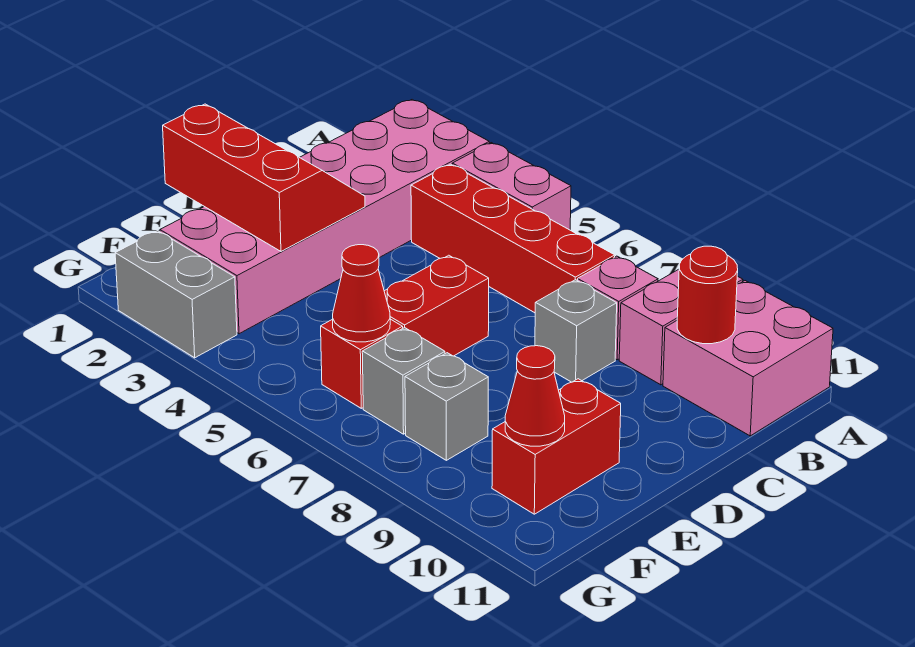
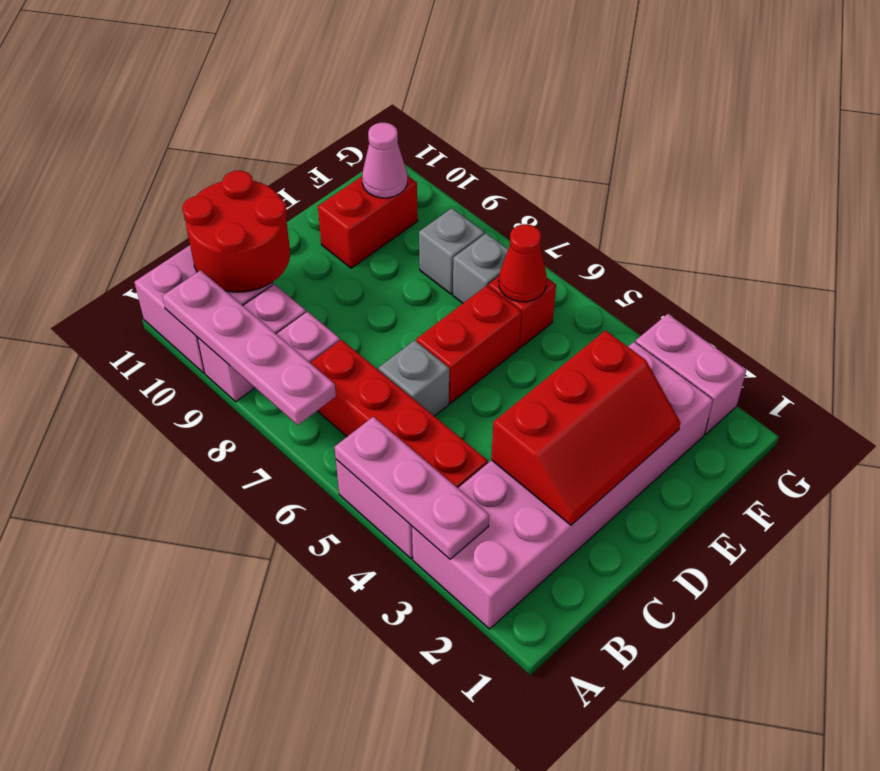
none -> pink plate A3:A5 level 2
none -> pink plate A7:A10 level 2
red round brick B10 level 2 -> red round brick B10:C11 level 2
grey brick C8 level 1 -> grey brick C6 level 1
red slope D1:E3 level 2 top E -> red slope C2:E3 level 2 top 3
red cone F10 level 2 -> pink cone F10 level 2
grey brick G2:G3 level 1 -> pink brick G2:G3 level 1

